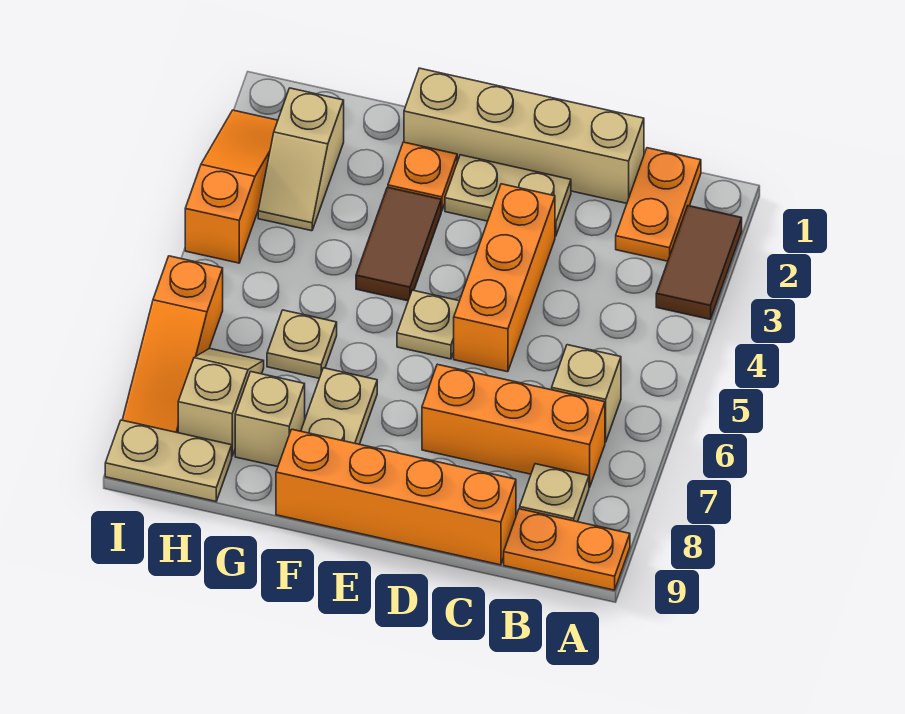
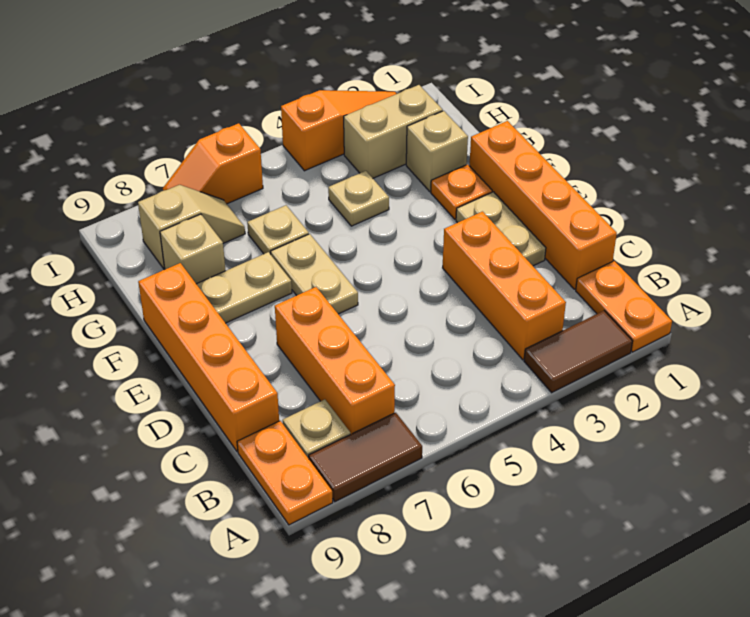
orange plate B1:B2 level 1 -> orange plate A1:B1 level 1
tan brick B6 level 1 -> tan brick G2 level 1
tan brick C1:F1 level 1 -> orange brick C1:F1 level 1
orange brick D3:D5 level 1 -> orange brick B3:D3 level 1
tan plate E5 level 1 -> tan plate G4 level 1
brown tile F3:F4 level 1 -> brown tile A7:A8 level 1
tan slope H2:H3 level 1 top 2 -> tan brick H2:H3 level 1
tan plate H9:I9 level 1 -> tan plate E6:F6 level 1
orange slope I6:I8 level 1 top 6 -> orange slope I6:I7 level 1 top 6

